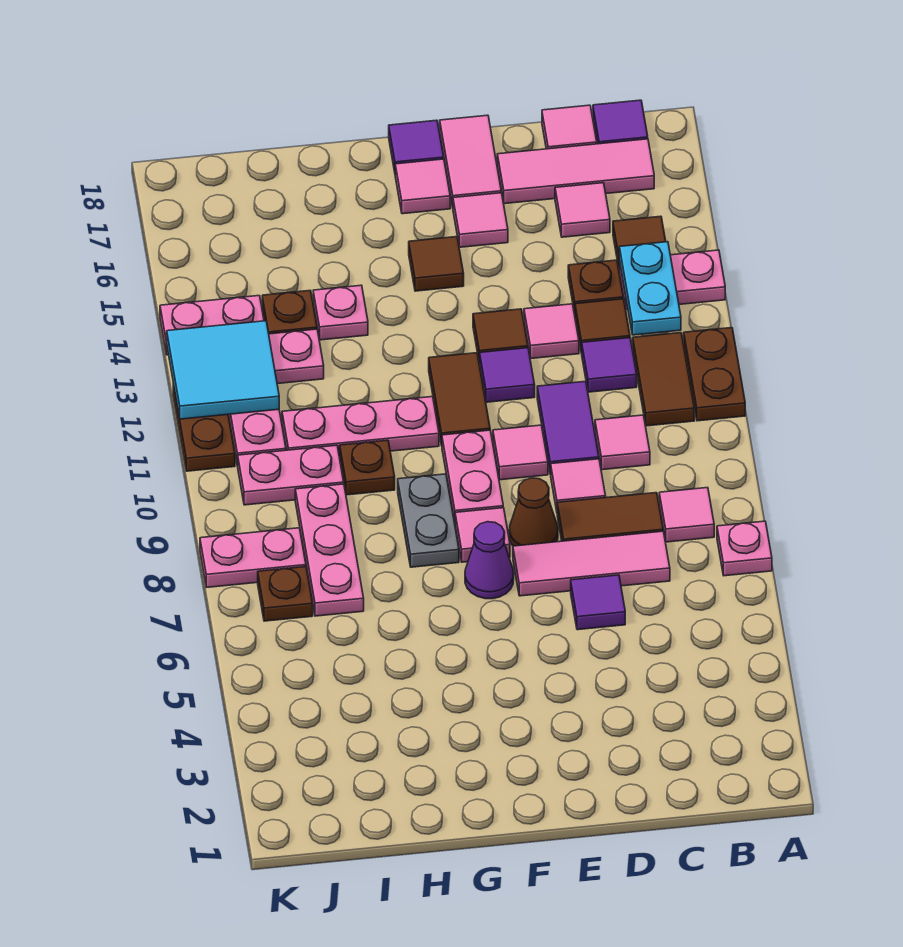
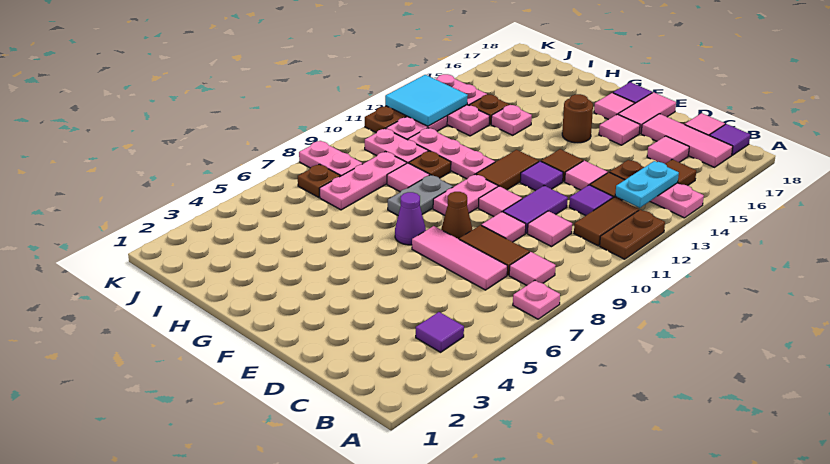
purple tile D6 level 1 -> purple tile B4 level 1
pink tile F8 level 1 -> pink tile H9 level 1
brown tile F15 level 1 -> brown round brick F15 level 1

